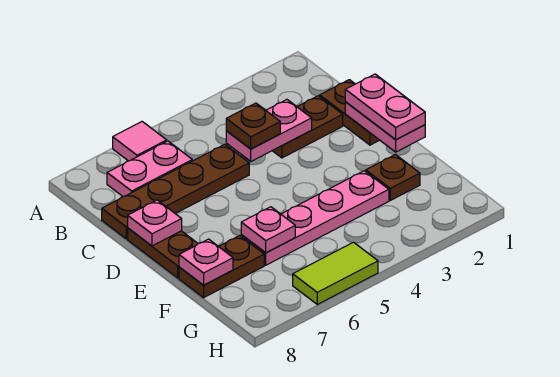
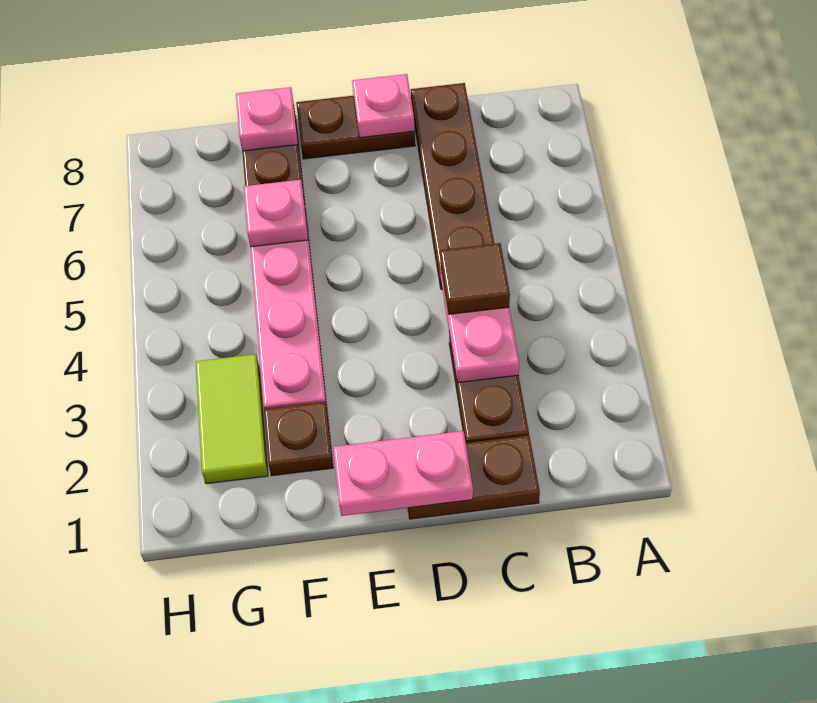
pink tile A6 level 1 -> none
pink plate B6:B7 level 1 -> none
brown plate C4 level 3 -> brown tile C4 level 3
pink plate D1:E1 level 3 -> none
lime tile H5:H6 level 1 -> lime tile G2:G3 level 1

